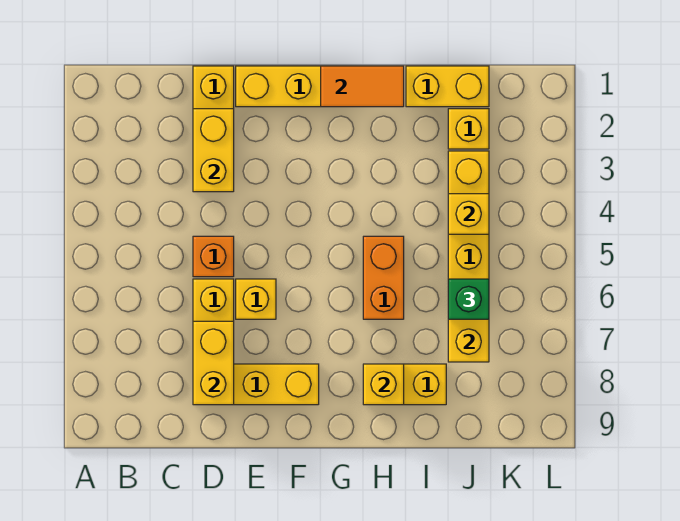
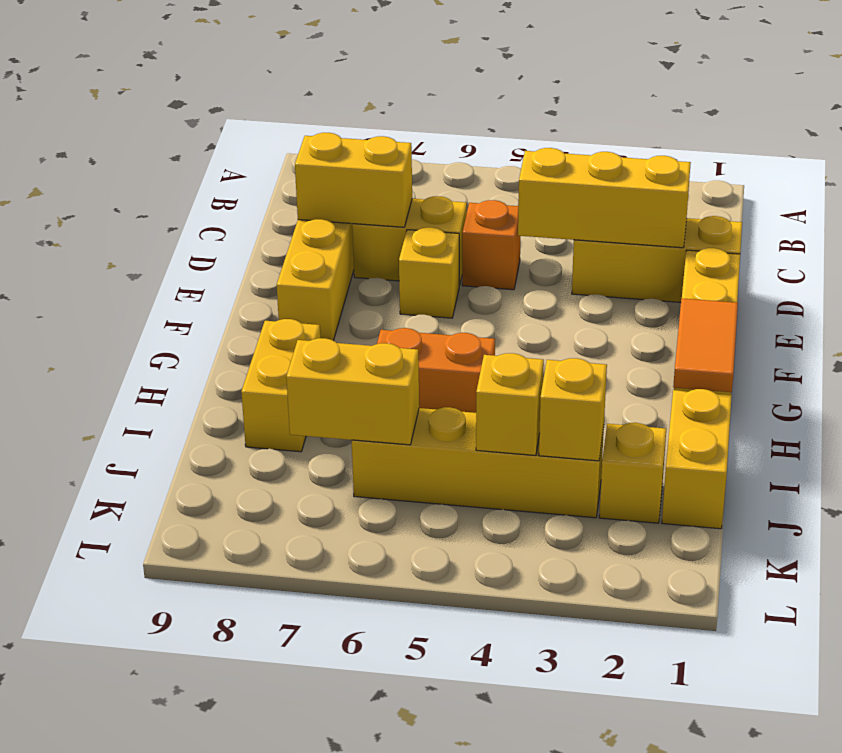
yellow brick D2:D3 level 2 -> yellow brick D2:D4 level 2
yellow brick H8 level 2 -> yellow brick J3 level 2
green brick J6 level 3 -> none

